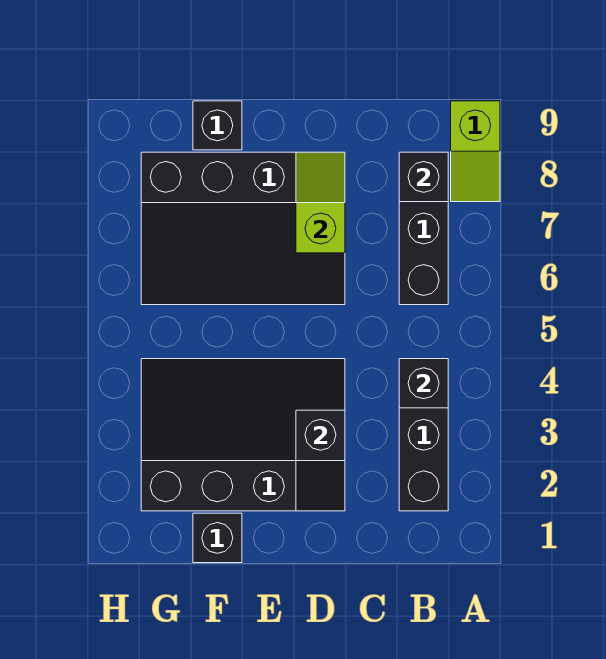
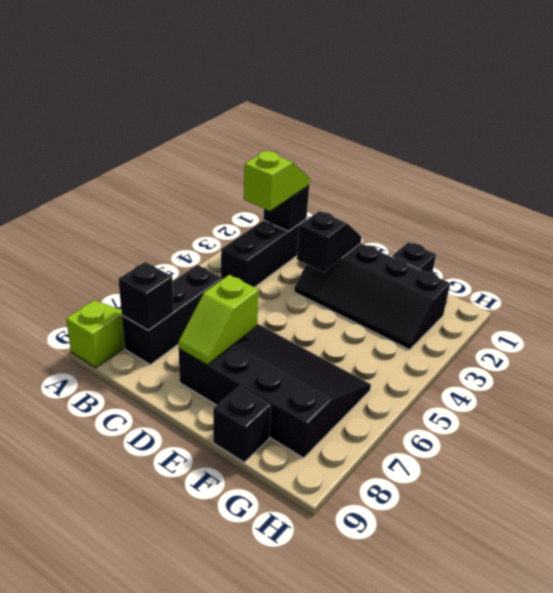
none -> lime slope B2:B3 level 3 top 3
black brick B4 level 2 -> black brick B2 level 2
black slope D2:G4 level 1 top 2 -> black slope D2:G3 level 1 top 2

